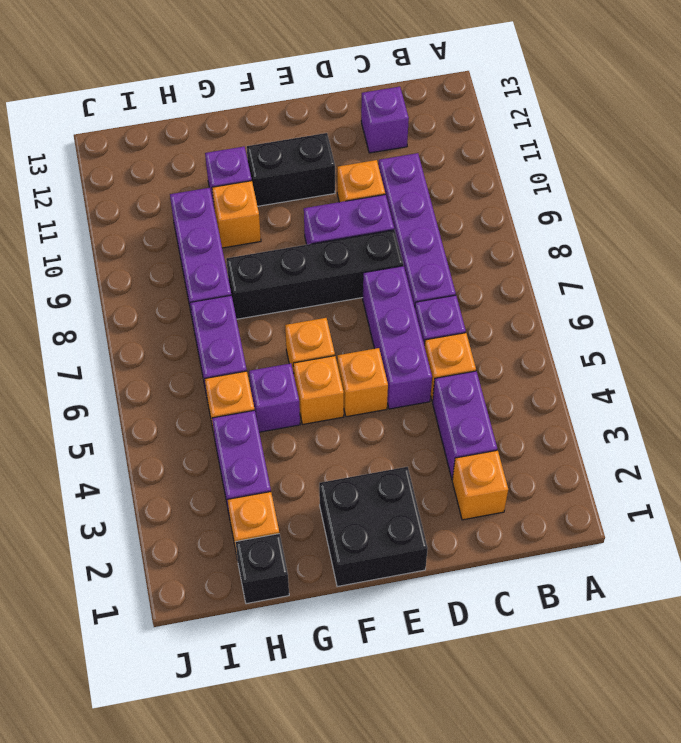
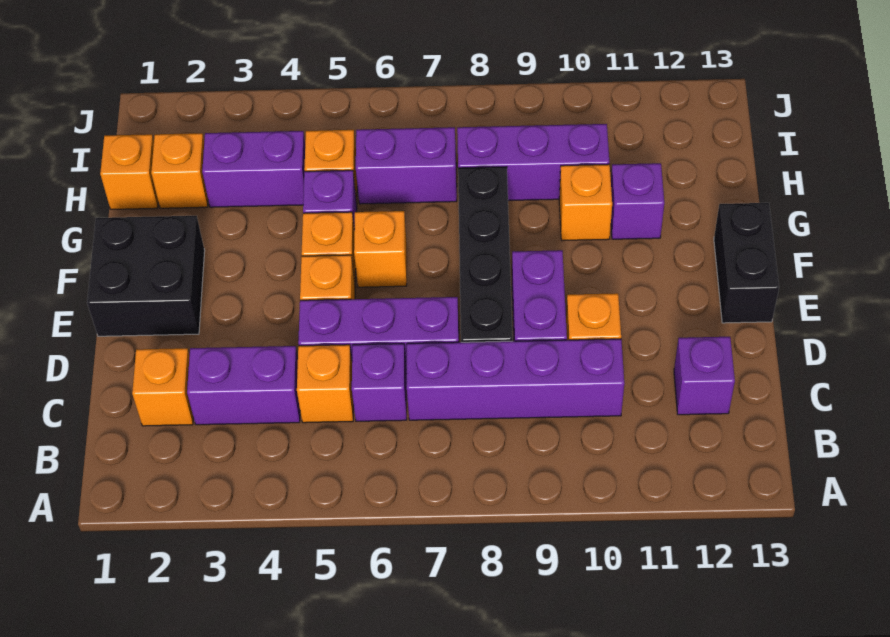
black brick E11:F11 level 1 -> black brick E13:F13 level 1
black brick H1 level 1 -> orange brick H1 level 1

